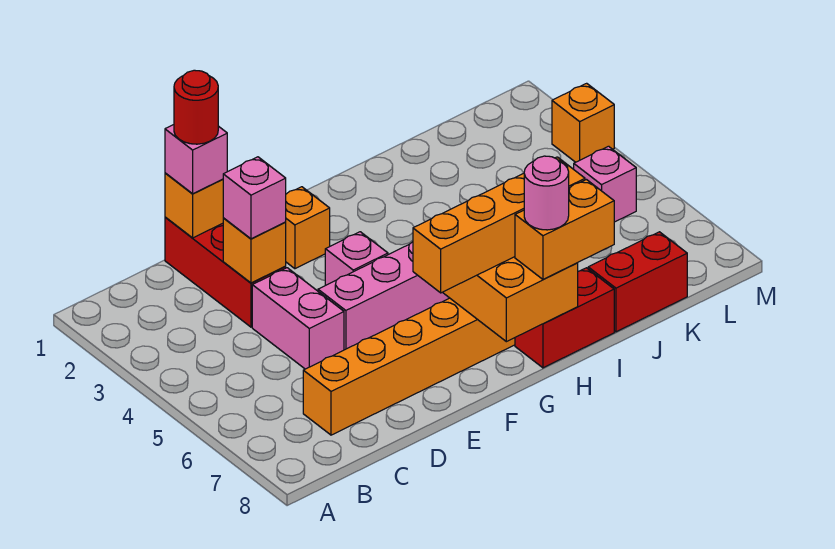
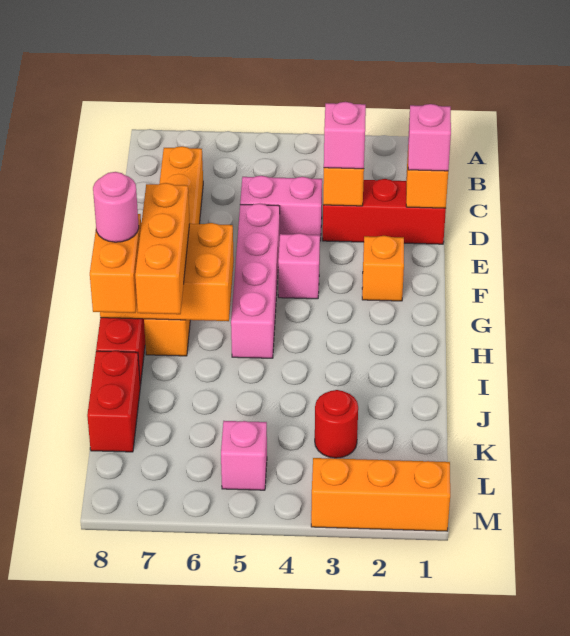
red round brick D1 level 4 -> red round brick K3 level 1
orange brick F7:I7 level 3 -> orange brick G7:I7 level 3
orange brick M3 level 1 -> orange brick M1:M3 level 1

